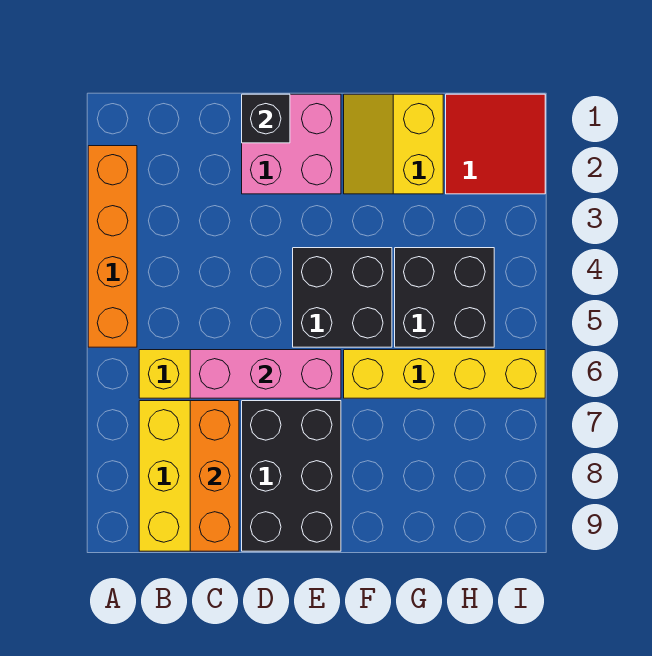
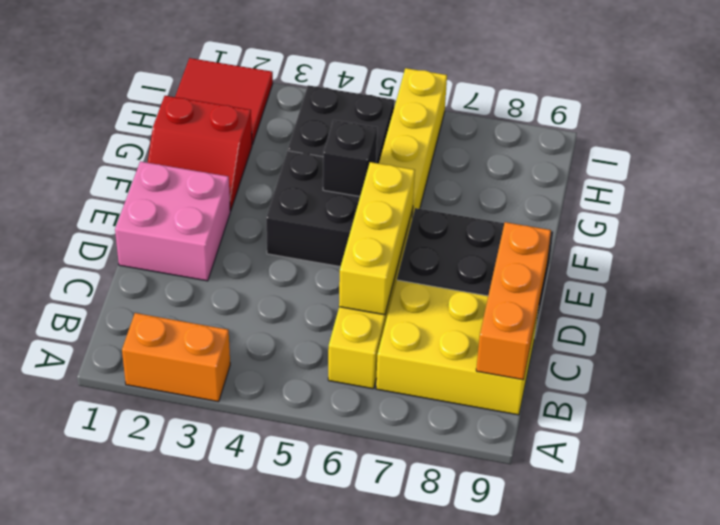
orange brick A2:A5 level 1 -> orange brick A2:A3 level 1
pink brick C6:E6 level 2 -> yellow brick C6:E6 level 2
orange brick C7:C9 level 2 -> orange brick B9:D9 level 2
black brick D1 level 2 -> black brick F5 level 2
yellow slope F1:G2 level 1 top G -> red slope F1:G2 level 1 top G

